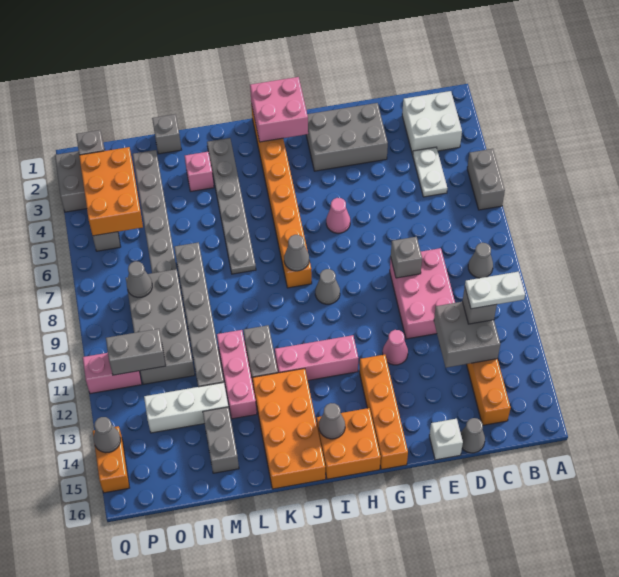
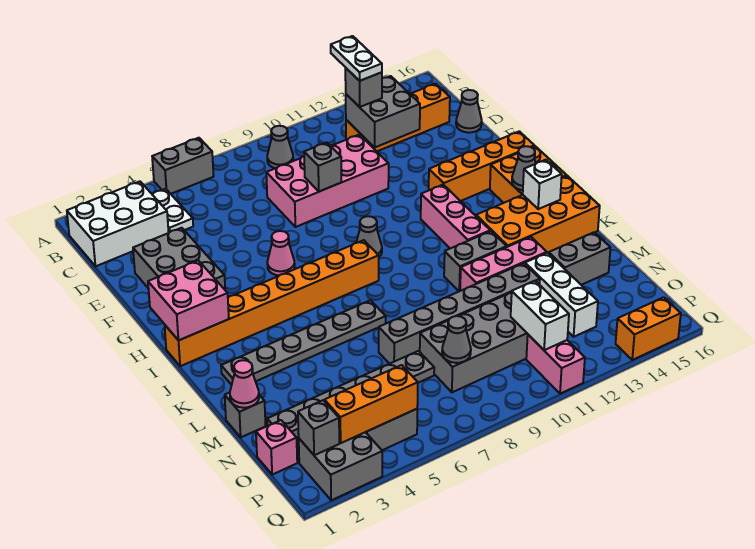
white brick B2:C3 level 1 -> white brick B1:C3 level 1
white plate C4:C5 level 1 -> white plate B4:C4 level 1
pink brick D9:E11 level 1 -> pink brick D8:E11 level 1
white brick E16 level 1 -> white brick J15 level 2
pink cone F12 level 1 -> pink cone M1 level 2
grey cone I8 level 2 -> none
pink brick L3 level 1 -> pink brick O1 level 1
orange brick O3:P5 level 2 -> orange brick P3:P5 level 2
grey brick O11:P11 level 2 -> white brick O11:P11 level 2
grey cone Q14 level 2 -> none

